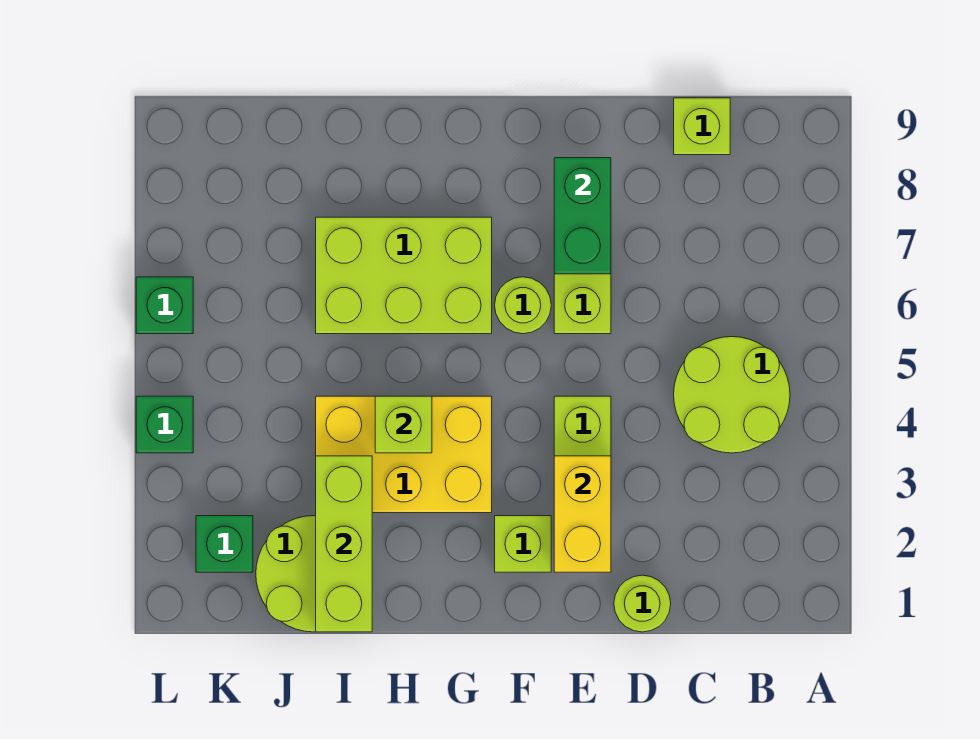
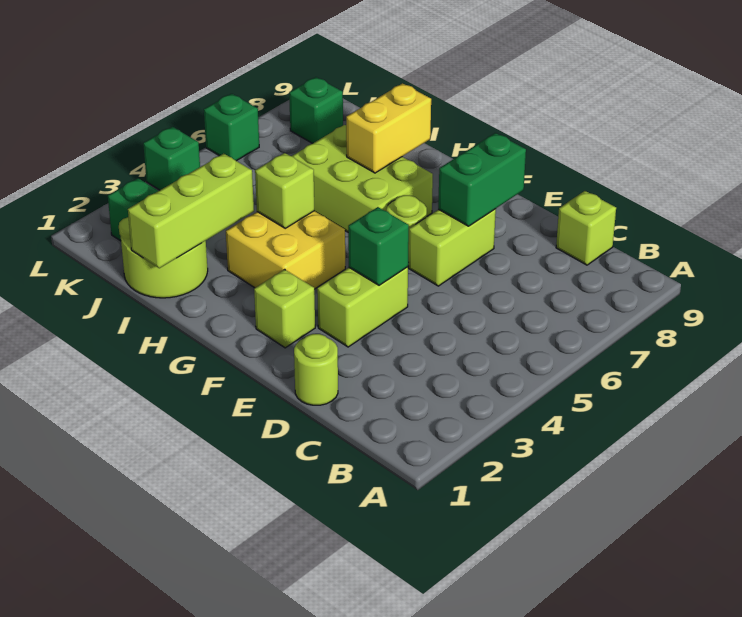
lime round brick B4:C5 level 1 -> none
yellow brick E2:E3 level 2 -> yellow brick H7:H8 level 2
none -> green brick E4 level 2
yellow brick G3:I4 level 1 -> yellow brick G3:H4 level 1
none -> green brick K8 level 1

